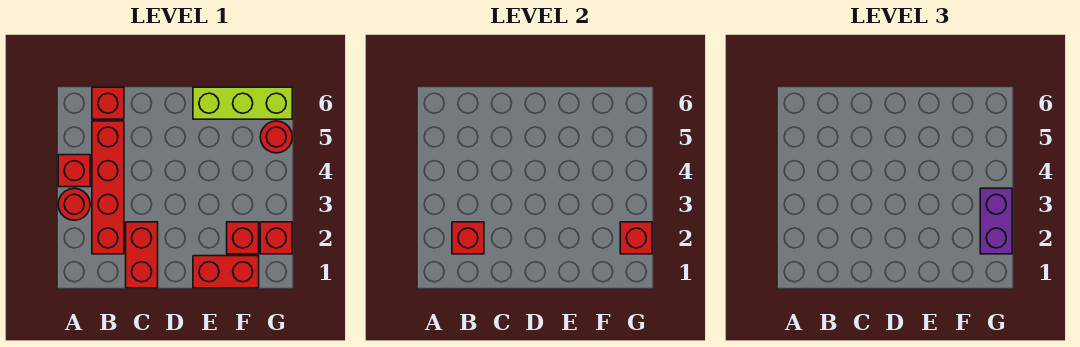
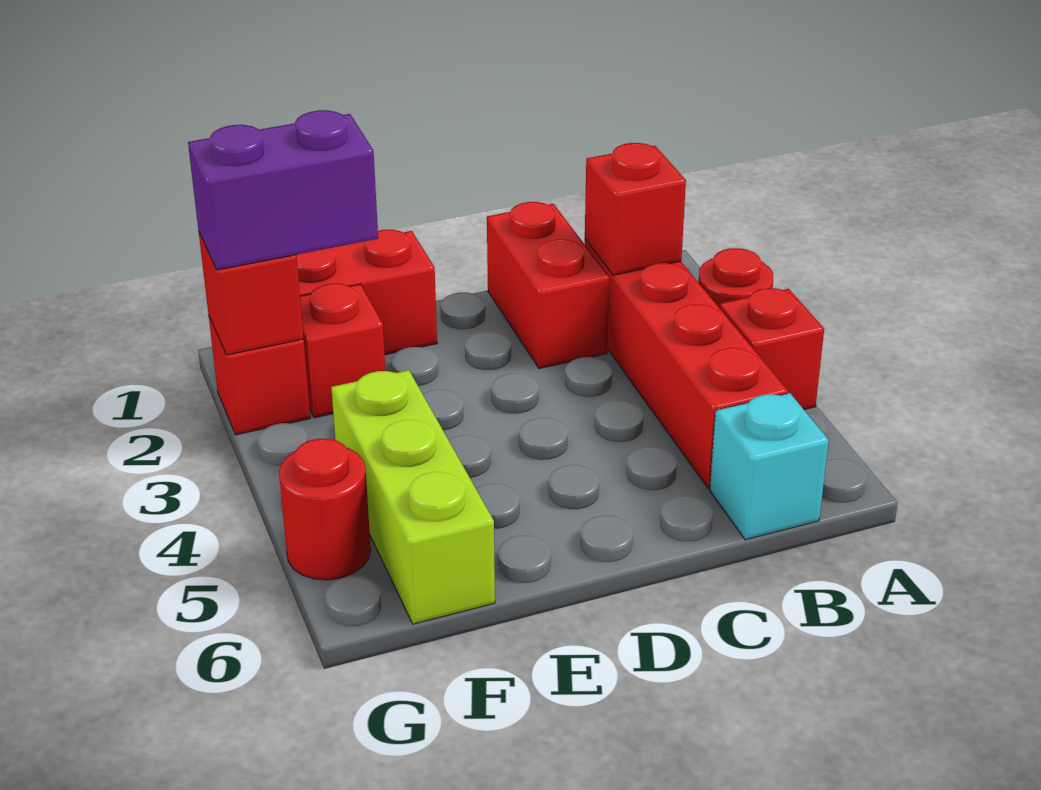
red brick B6 level 1 -> cyan brick B6 level 1
lime brick E6:G6 level 1 -> lime brick F4:F6 level 1
purple brick G2:G3 level 3 -> purple brick F2:G2 level 3

